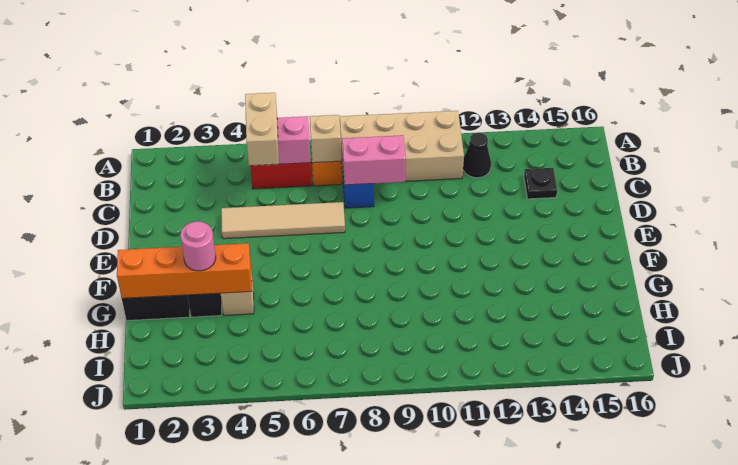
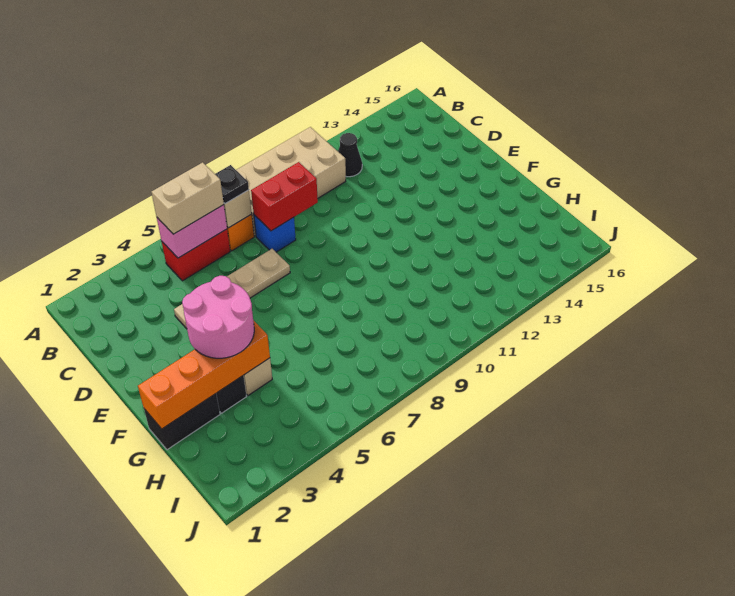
tan brick B5:C5 level 3 -> tan brick B5:B6 level 3
pink brick C8:C9 level 2 -> red brick C8:C9 level 2
black plate C14 level 1 -> black plate B7 level 3
tan tile D4:D7 level 1 -> tan plate D4:D7 level 1
pink round brick G3 level 3 -> pink round brick F3:G4 level 3

